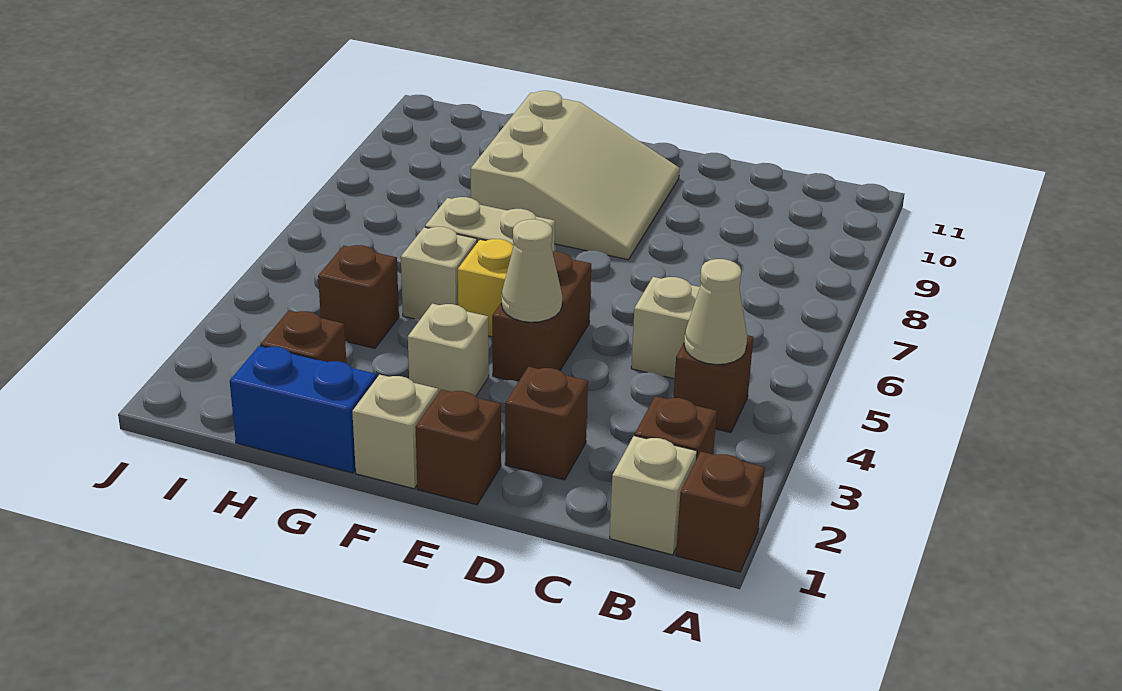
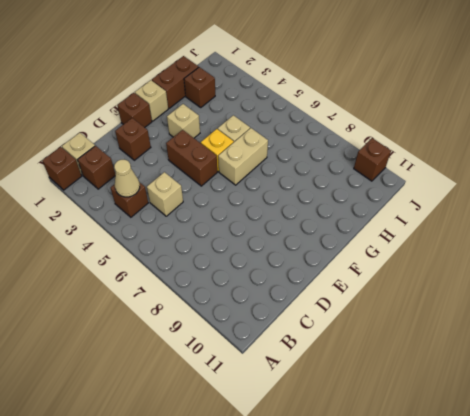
tan cone E4 level 2 -> none
tan slope E8:G10 level 1 top G -> none
blue brick G1:H1 level 1 -> brown brick G1:H1 level 1
brown brick H4 level 1 -> brown brick J10 level 1

